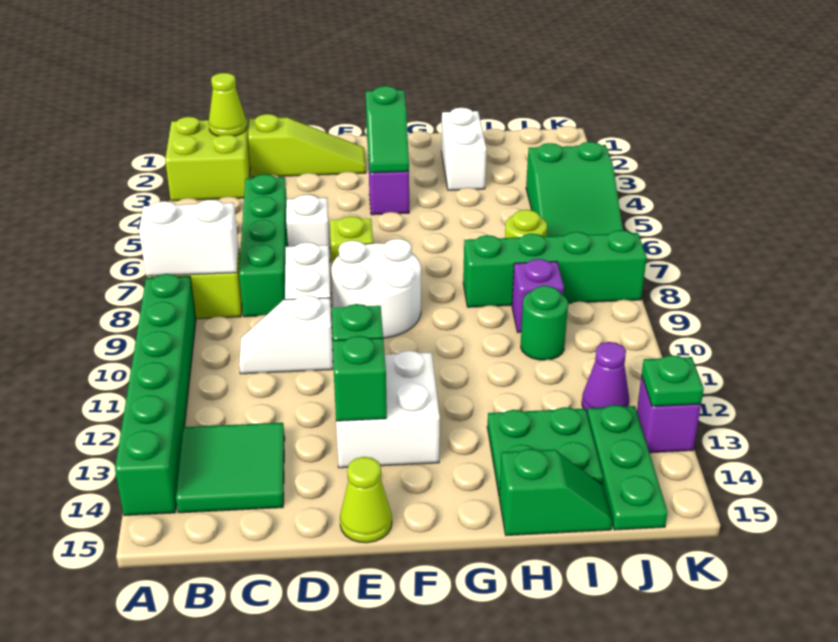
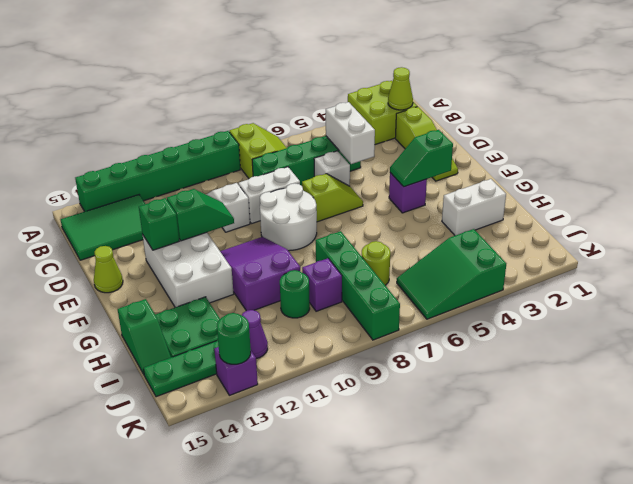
white brick A8:B8 level 2 -> white brick C5:D5 level 2
green tile B13:C14 level 1 -> green tile B13:C15 level 1
white brick E12:F13 level 1 -> white brick E12:G13 level 1
none -> purple slope F10:H11 level 1 top H
green plate K13 level 2 -> green round brick K13 level 2

